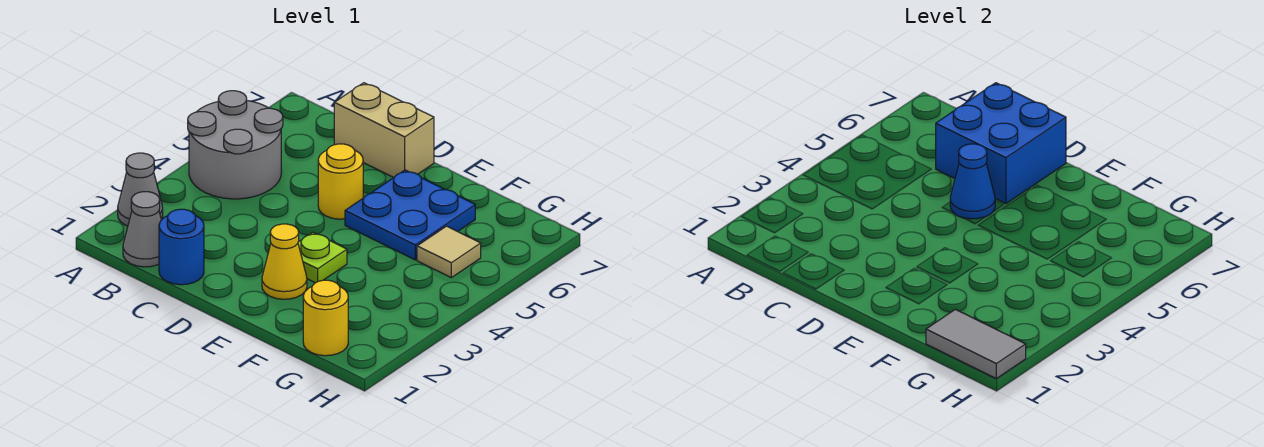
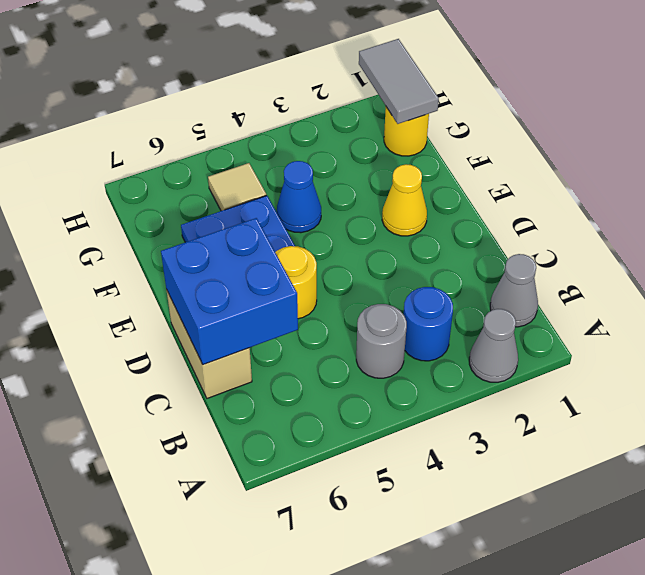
grey round brick A4:B5 level 1 -> grey round brick B4 level 1
blue round brick C1 level 1 -> blue round brick B3 level 1
blue cone D5 level 2 -> blue cone F4 level 1
lime plate E3 level 1 -> none

